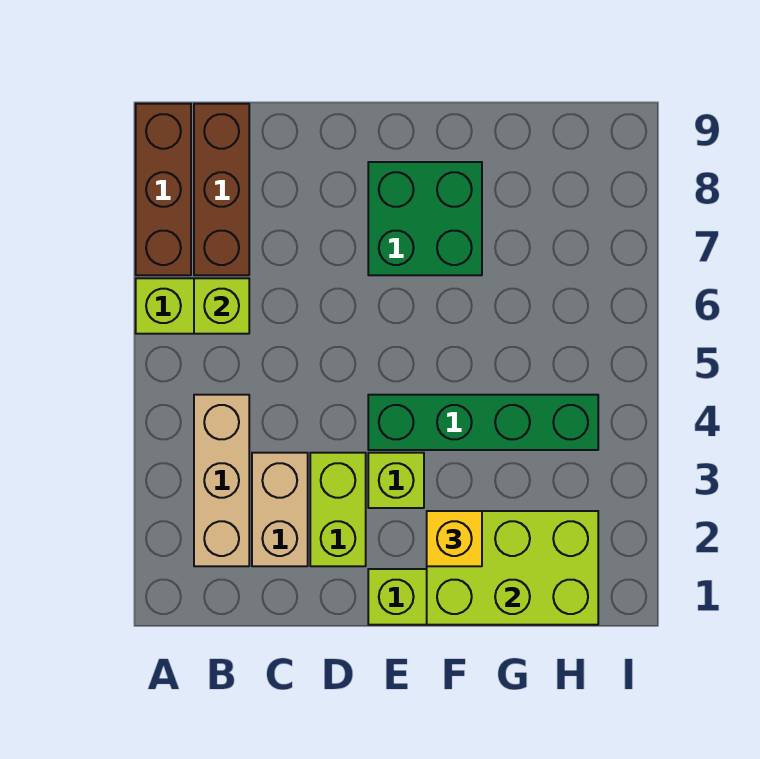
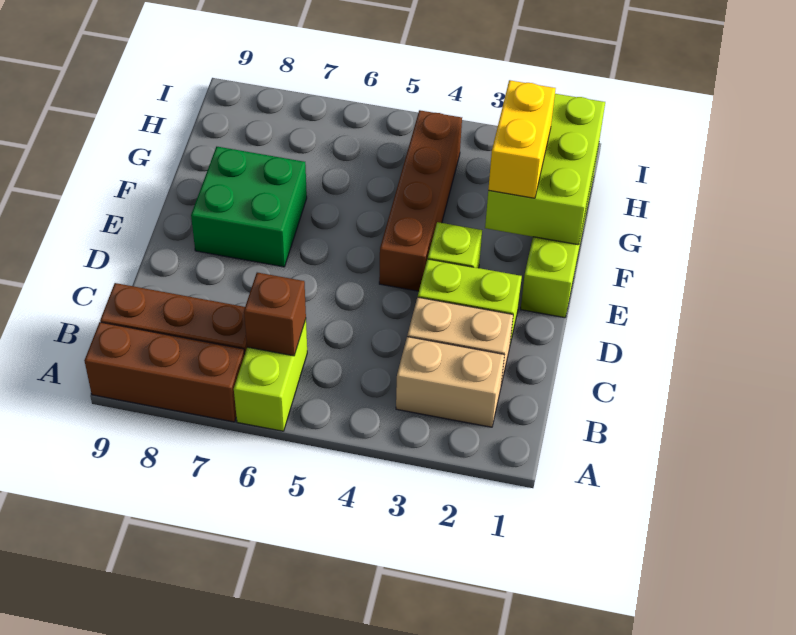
tan brick B2:B4 level 1 -> tan brick B2:B3 level 1
lime brick B6 level 2 -> brown brick B6 level 2
green brick E4:H4 level 1 -> brown brick E4:H4 level 1
yellow brick F2 level 3 -> yellow brick F2:G2 level 3

